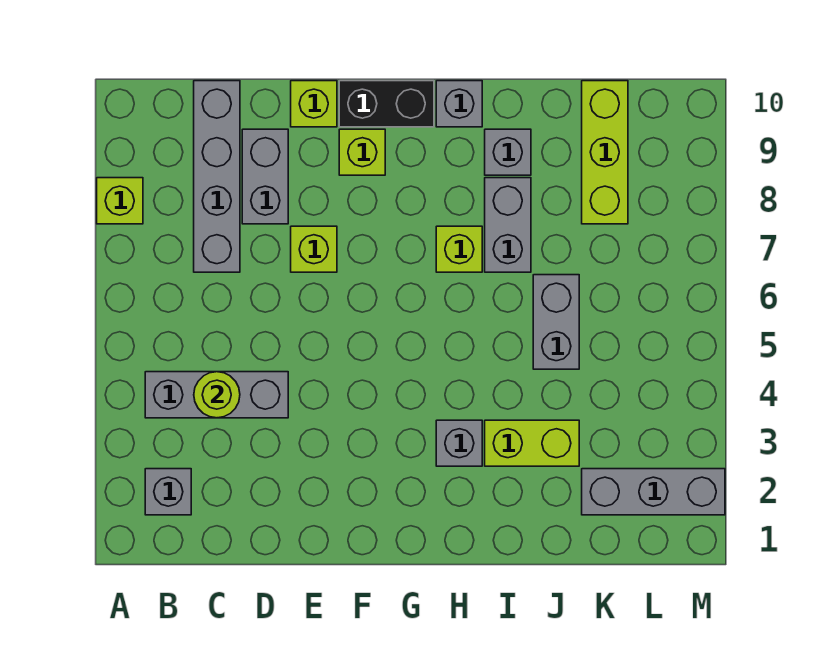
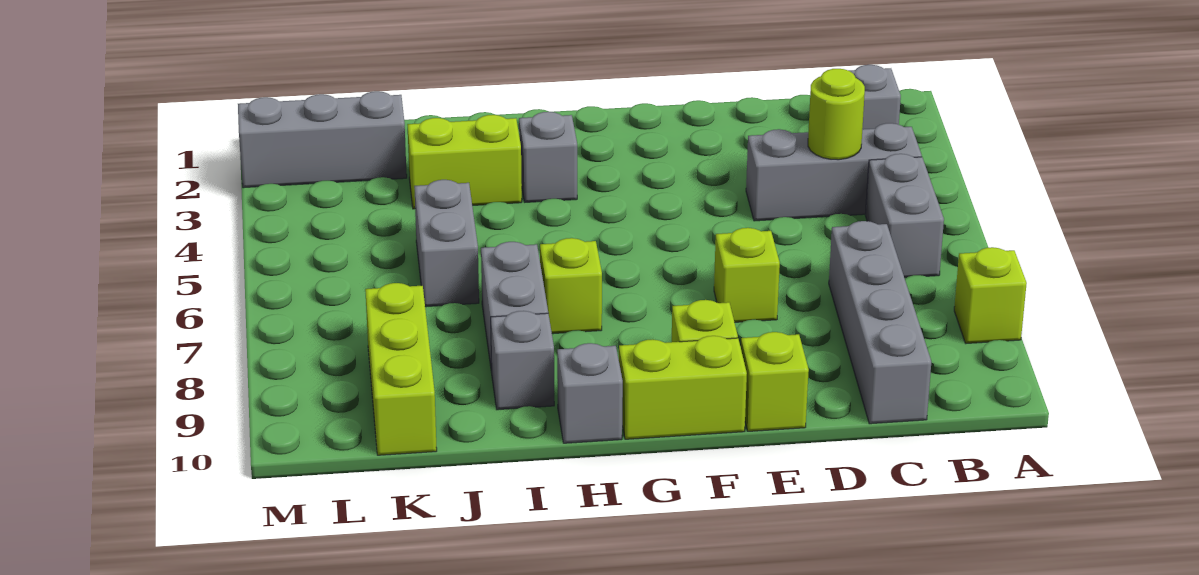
grey brick D8:D9 level 1 -> grey brick B5:B6 level 1
black brick F10:G10 level 1 -> lime brick F10:G10 level 1

